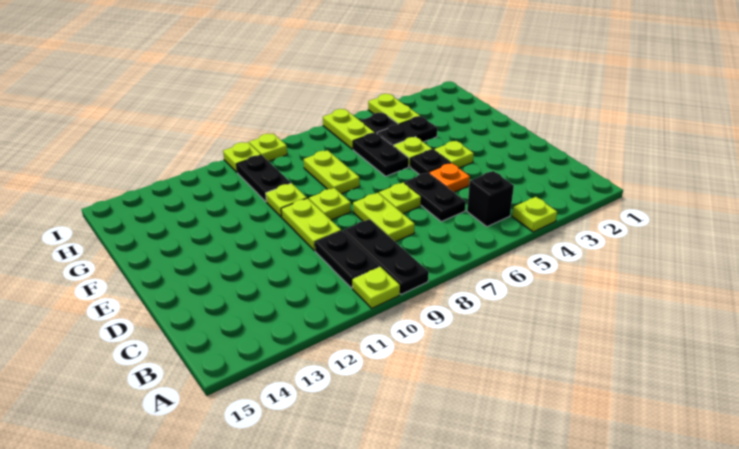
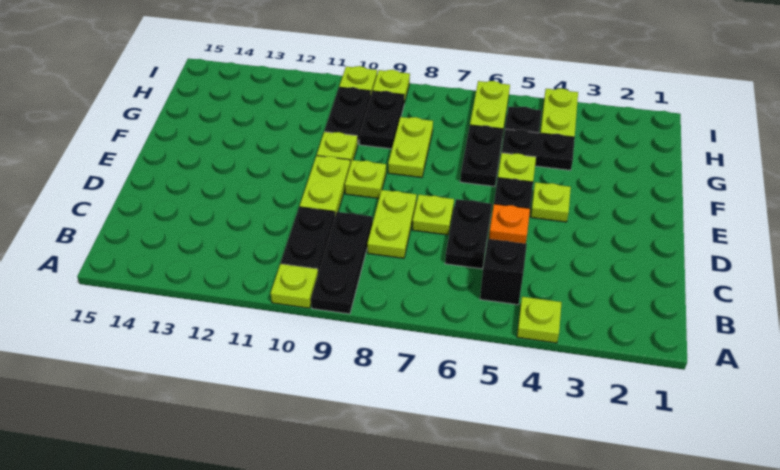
none -> black plate G9:H9 level 1

